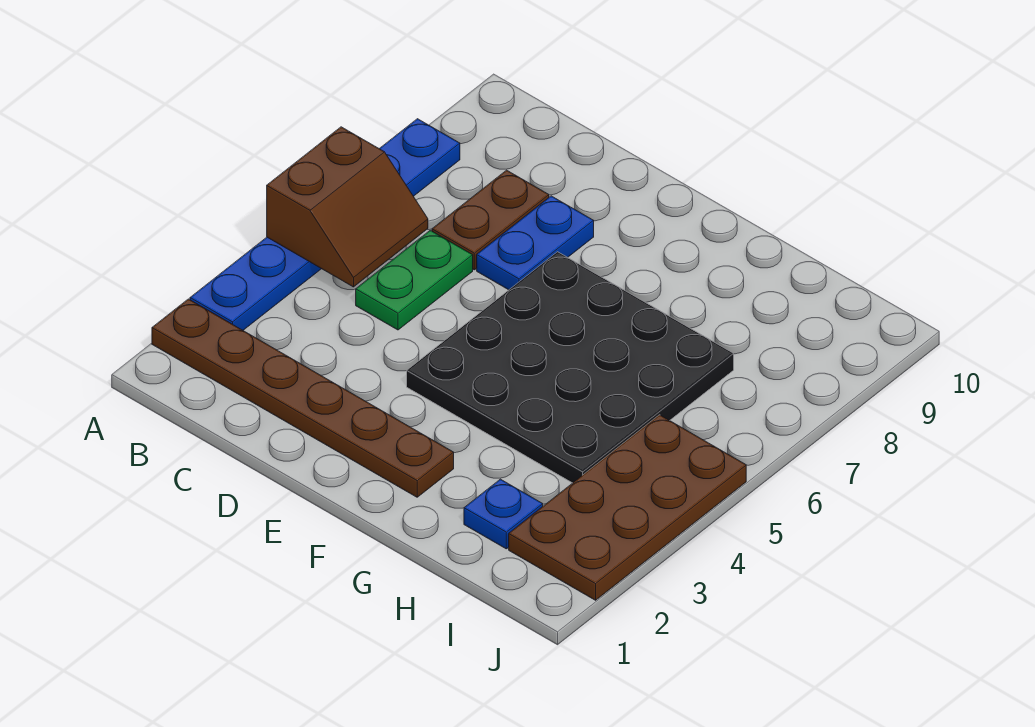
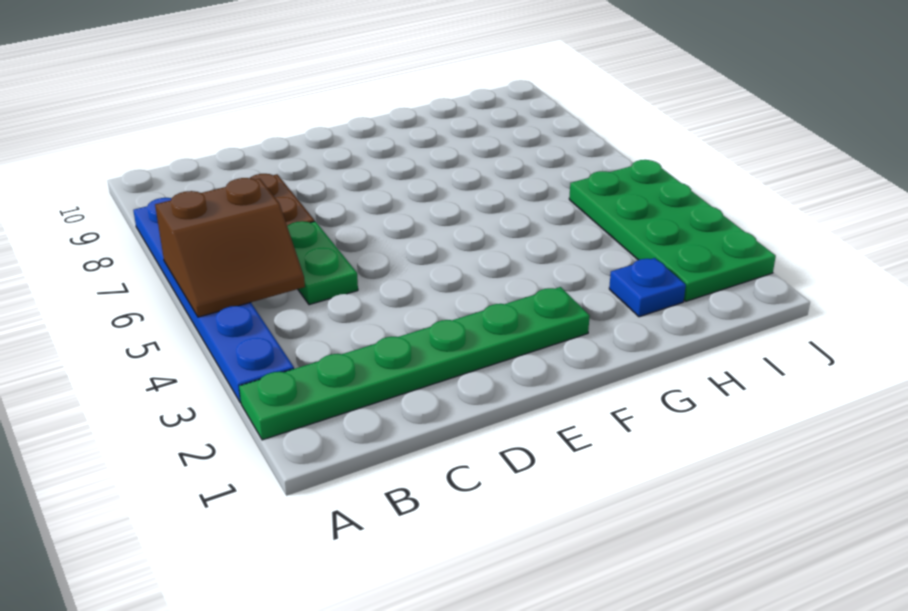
brown plate A2:F2 level 1 -> green plate A2:F2 level 1
brown slope A5:B6 level 2 top A -> brown slope A5:B6 level 2 top 6
blue plate D7:D8 level 1 -> none
black plate E4:H7 level 1 -> none
brown plate I2:J5 level 1 -> green plate I2:J5 level 1

